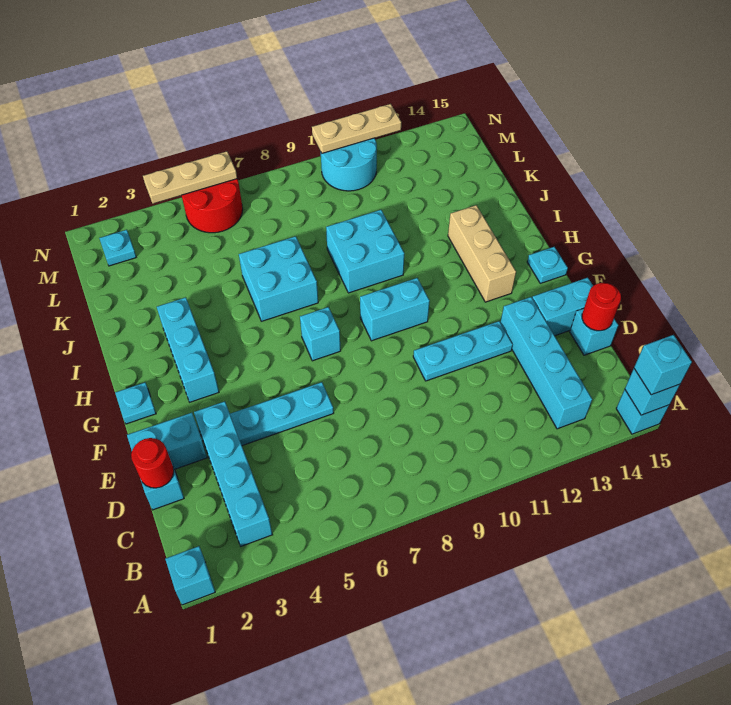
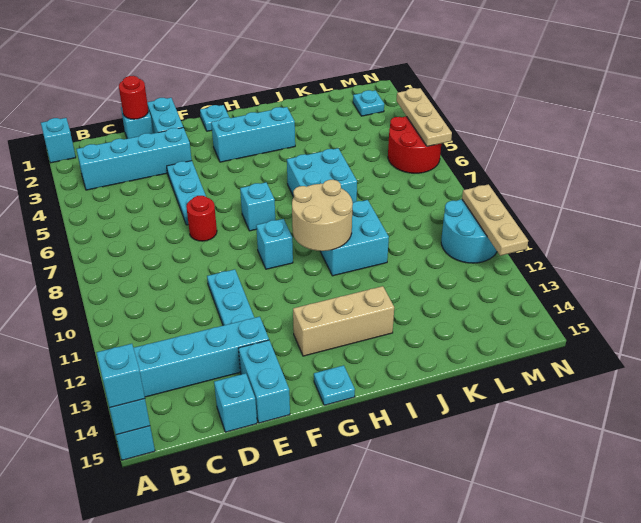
red round brick D15 level 2 -> red round brick E7 level 1
cyan brick G9:G10 level 1 -> cyan brick G9 level 1
none -> tan round brick H9:I10 level 2

